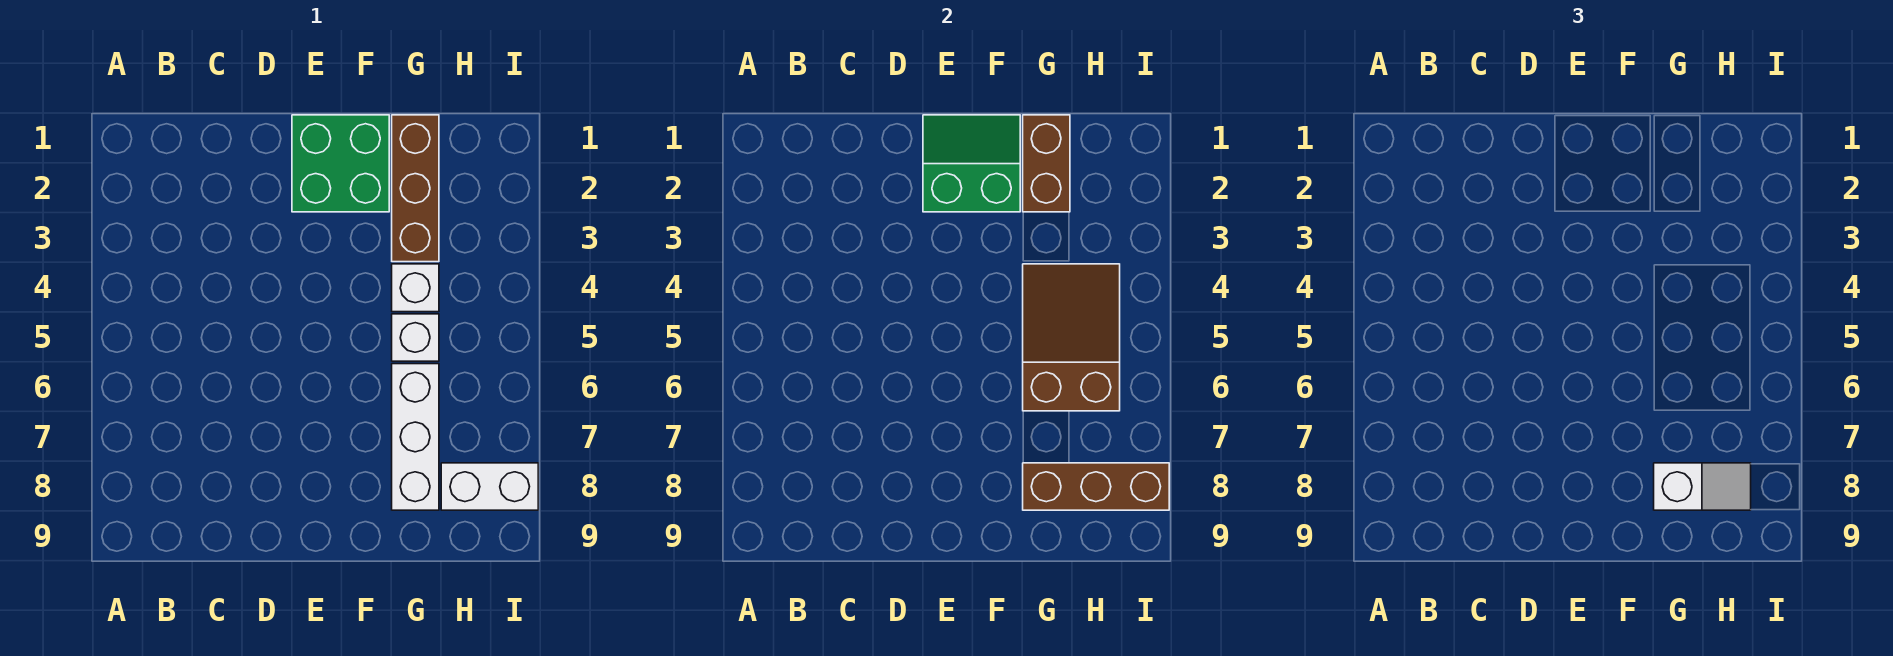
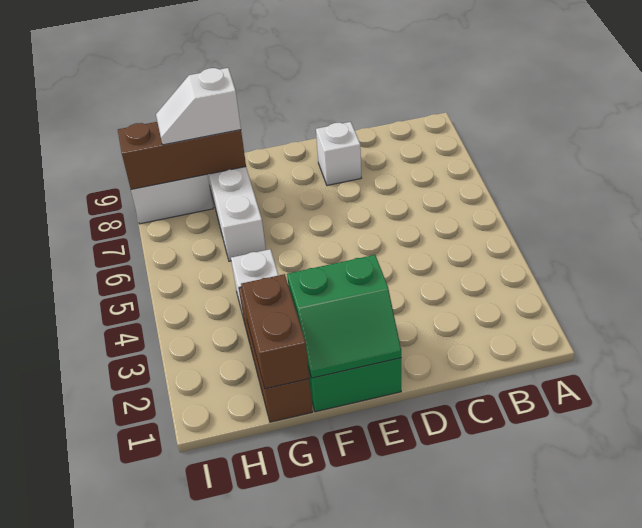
brown slope G4:H6 level 2 top 6 -> none
white brick G5 level 1 -> white brick D8 level 1

